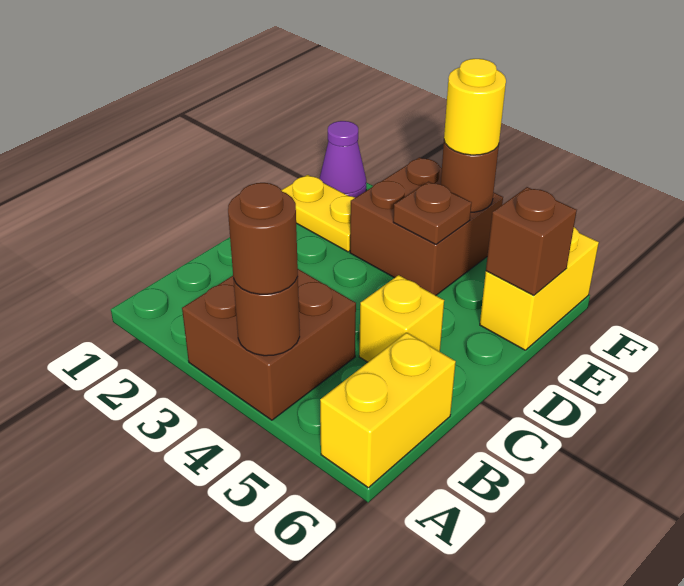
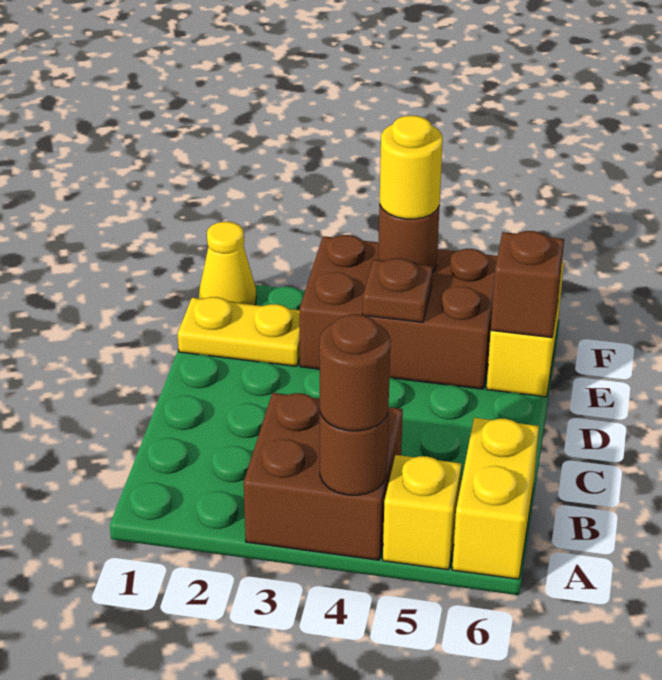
yellow brick C5 level 1 -> yellow brick A5 level 1
brown brick E3:F4 level 1 -> brown brick E3:F5 level 1
purple cone F1 level 1 -> yellow cone F1 level 1

